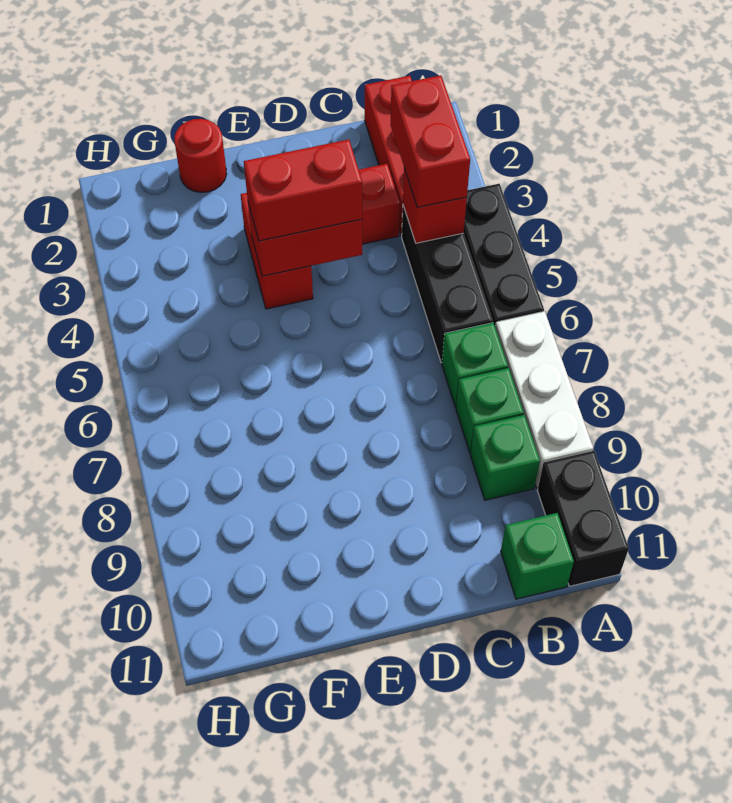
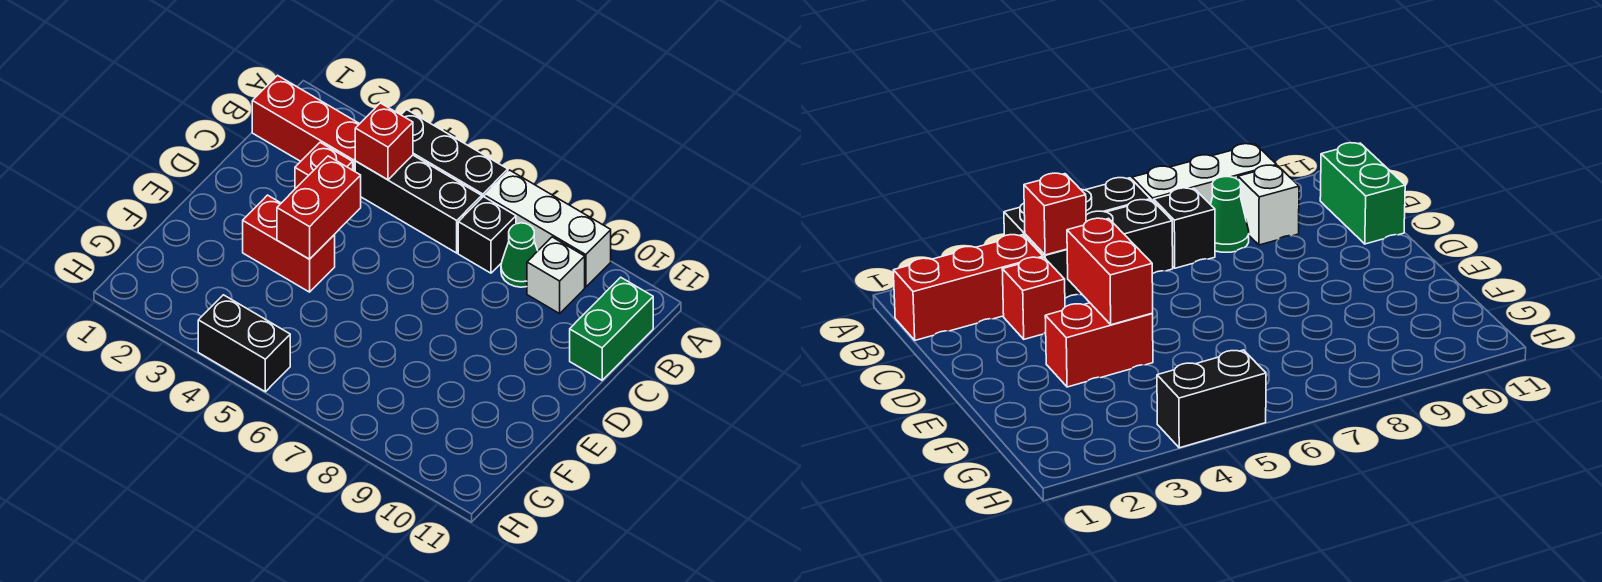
black brick A10:A11 level 1 -> black brick H4:H5 level 1
red brick B3:B4 level 3 -> none
green brick B7 level 1 -> black brick B7 level 1
green brick B8 level 1 -> green cone B8 level 1
green brick B9 level 1 -> white brick B9 level 1
green brick B11 level 1 -> green brick B11:C11 level 1
red brick D4:E4 level 3 -> none
red round brick F1 level 1 -> none

